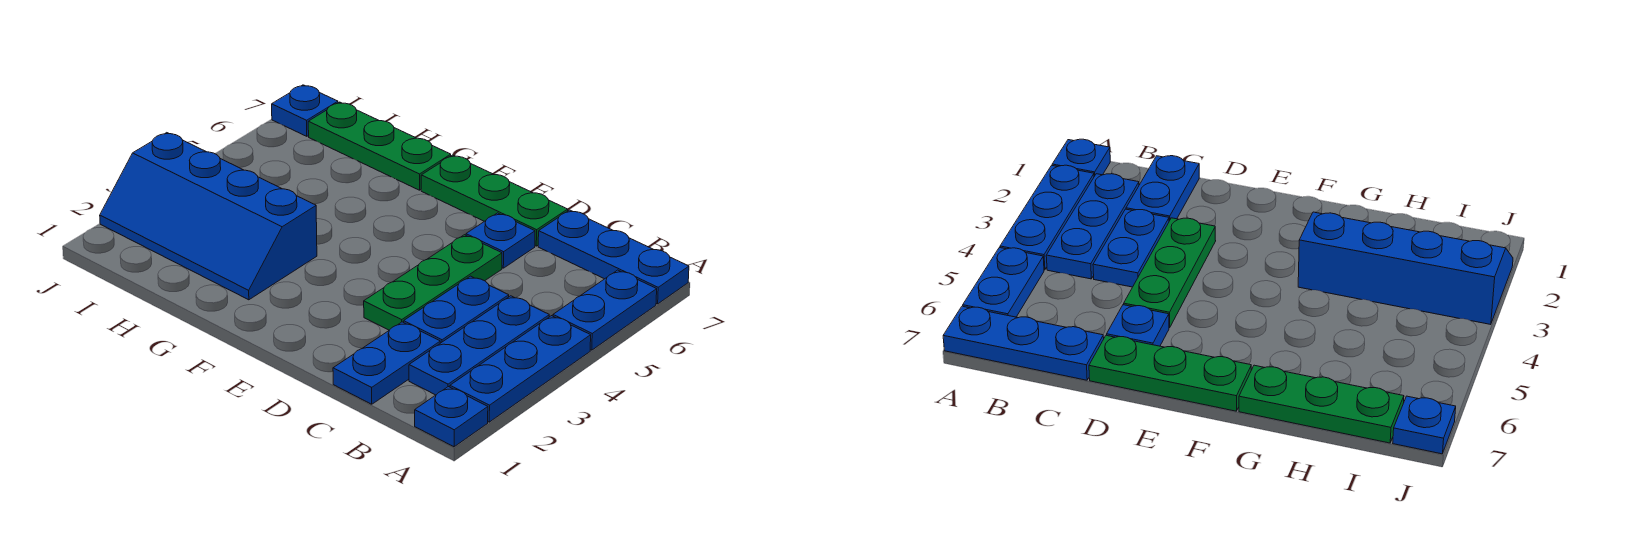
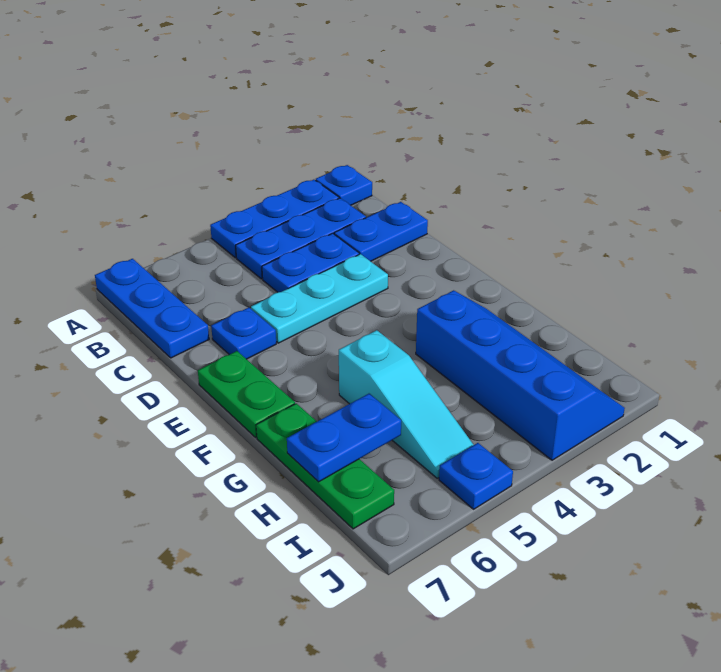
blue plate A5:A6 level 1 -> blue plate H6:H7 level 2
green plate D3:D5 level 1 -> cyan plate D3:D5 level 1
green plate D7:F7 level 1 -> green plate E7:F7 level 1
none -> cyan slope G5:I5 level 1 top G
blue plate J7 level 1 -> blue plate J5 level 1

